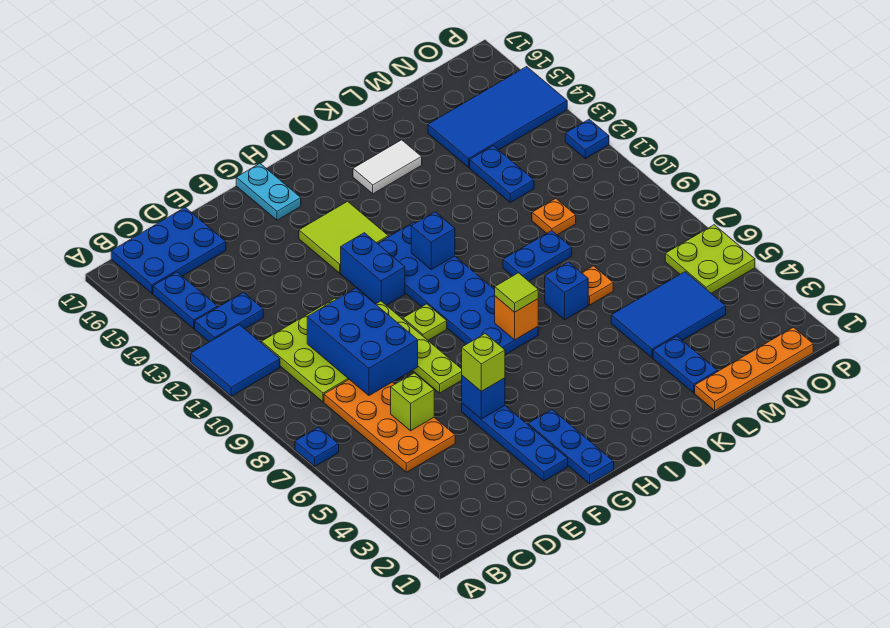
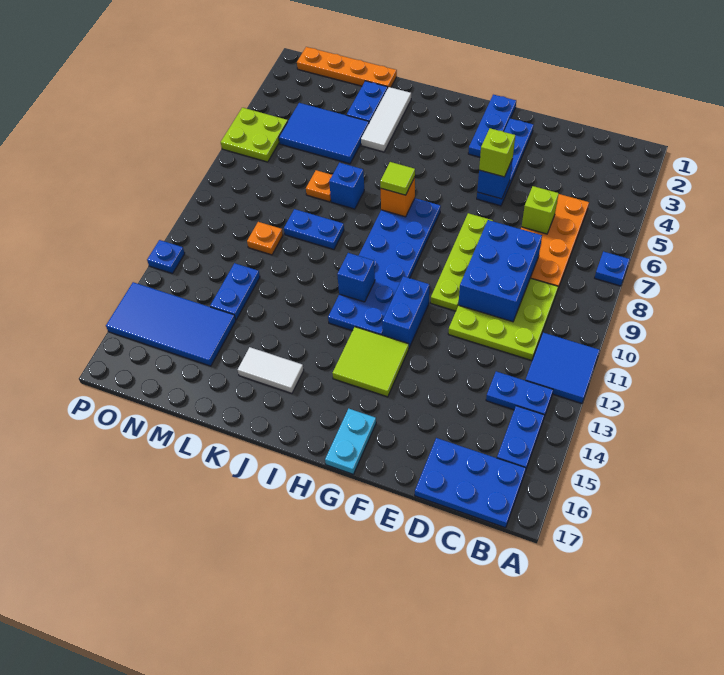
lime plate G9 level 1 -> none
none -> white tile K2:K4 level 1

